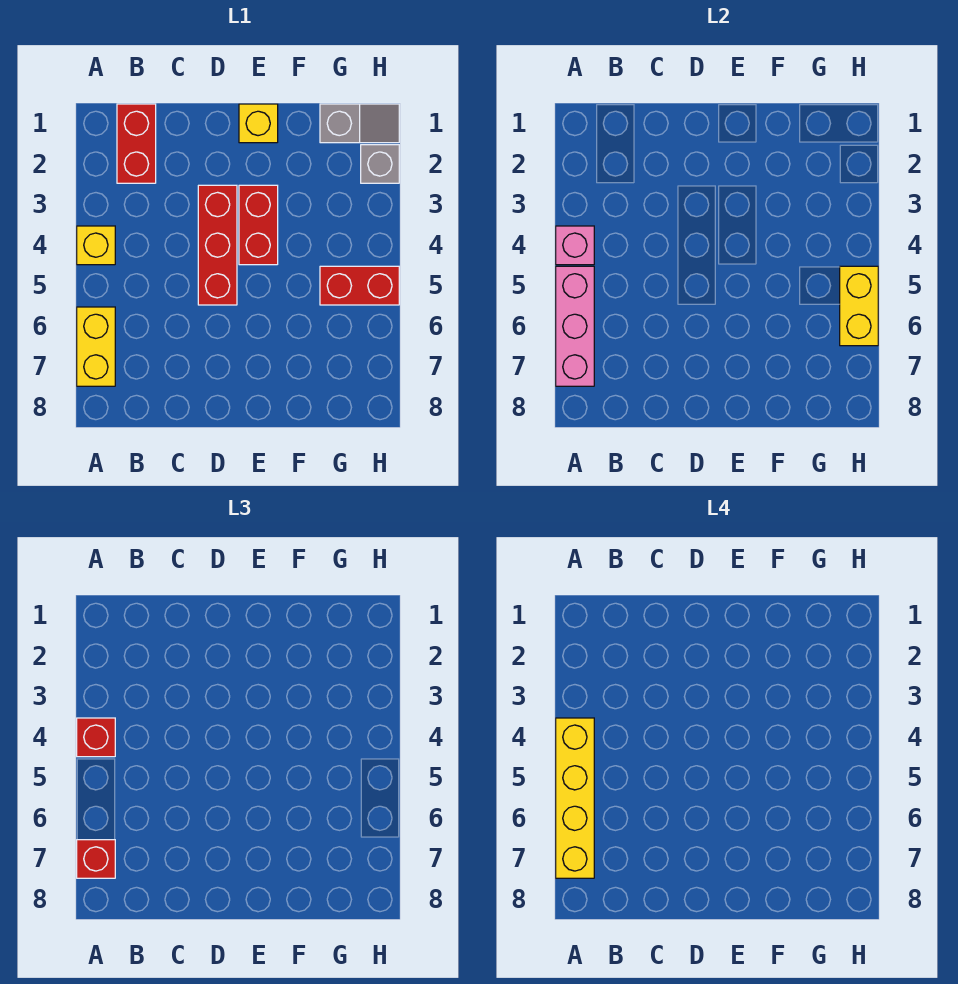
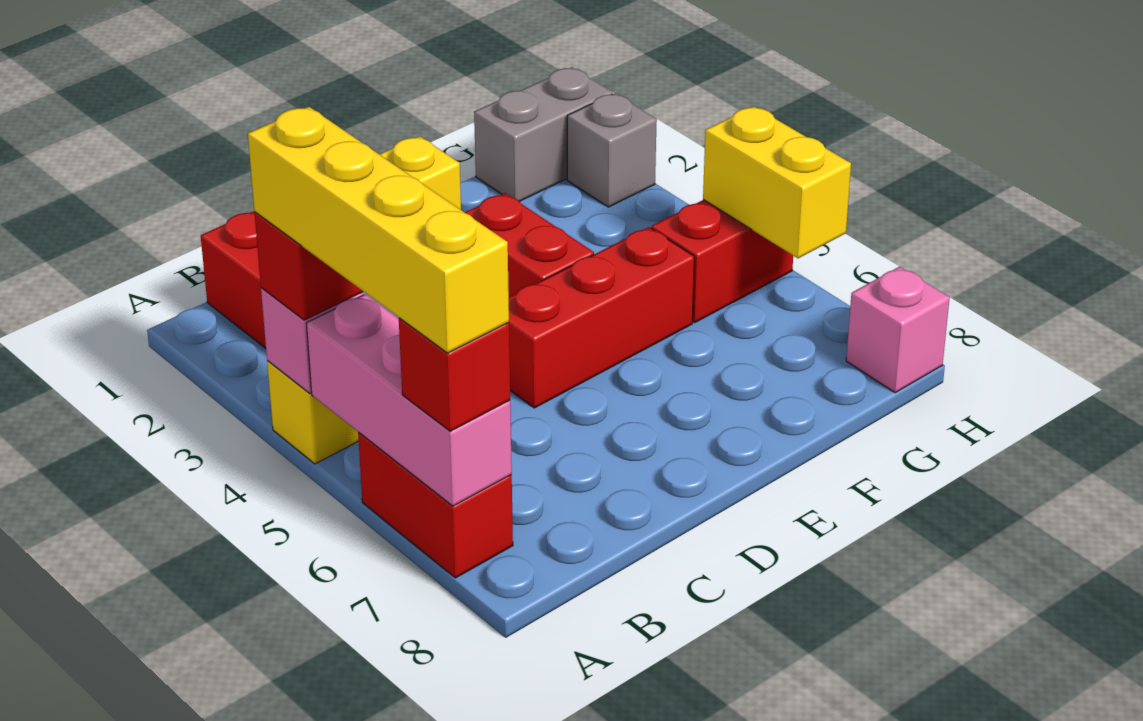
yellow brick A6:A7 level 1 -> red brick A6:A7 level 1
red brick D3:D5 level 1 -> red brick D5:F5 level 1
grey slope G1:H1 level 1 top G -> grey brick G1:H1 level 1
none -> pink brick H8 level 1

